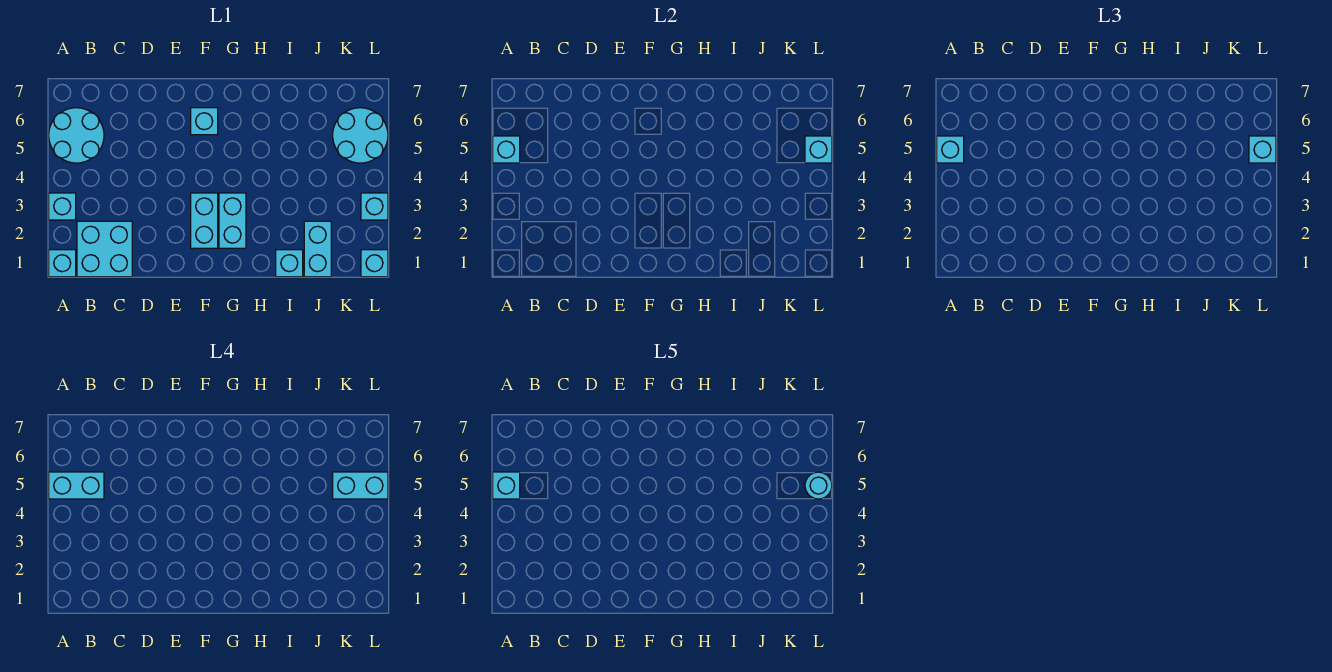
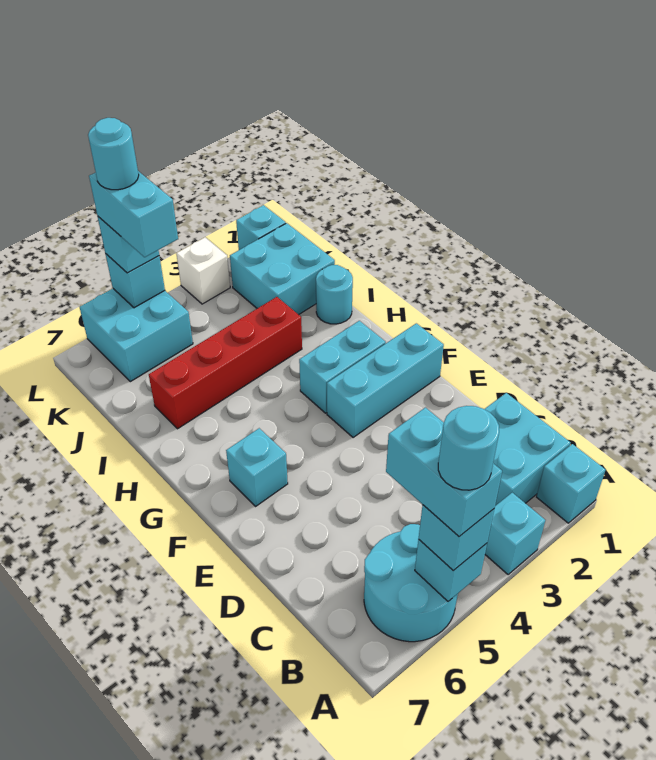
cyan brick A5 level 5 -> cyan round brick A5 level 5
cyan brick F2:F3 level 1 -> cyan brick F1:F3 level 1
cyan brick I1 level 1 -> cyan round brick I1 level 1
none -> red brick I3:I6 level 1
cyan brick J1:J2 level 1 -> cyan brick J1:K2 level 1
cyan round brick K5:L6 level 1 -> cyan brick K5:L6 level 1
cyan brick L3 level 1 -> white brick L3 level 1

